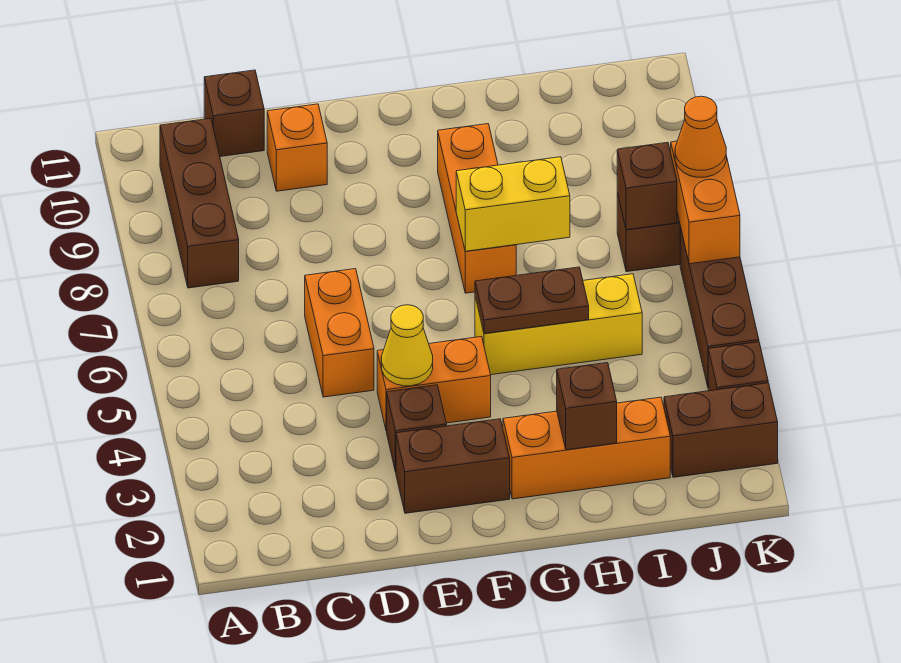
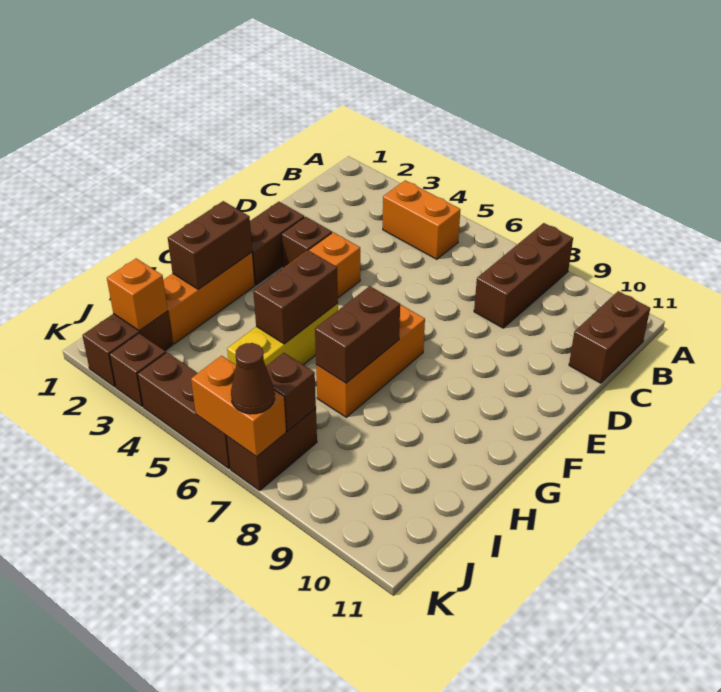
brown brick B8:B10 level 1 -> brown brick A8:C8 level 1
brown brick C11 level 1 -> brown brick B11:C11 level 1
orange brick D5:D6 level 1 -> orange brick B4:B5 level 1
orange brick D10 level 1 -> orange brick J2 level 2
yellow cone E4 level 2 -> none
brown plate G5:H5 level 2 -> brown brick G5:H5 level 2
orange brick G7:G9 level 1 -> orange brick F7:H7 level 1
yellow brick G7:H7 level 2 -> brown brick G7:H7 level 2
brown brick H2 level 2 -> brown brick G2:H2 level 2
orange cone K7 level 3 -> brown cone K7 level 3

